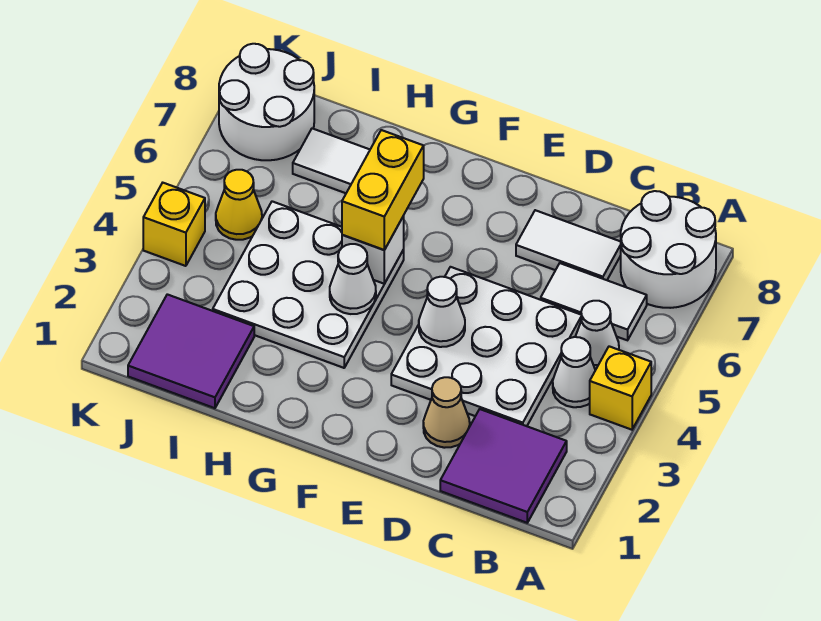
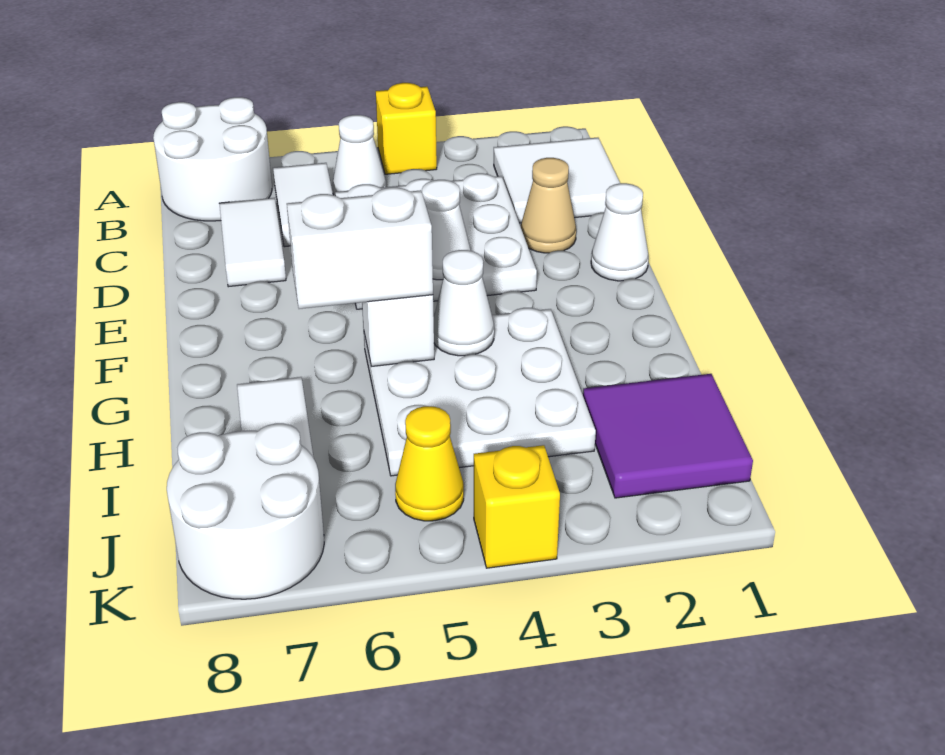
purple tile B1:C2 level 1 -> white tile B1:C2 level 1
white cone B4 level 1 -> white cone E1 level 1
yellow brick G5:G6 level 3 -> white brick G5:G6 level 3

